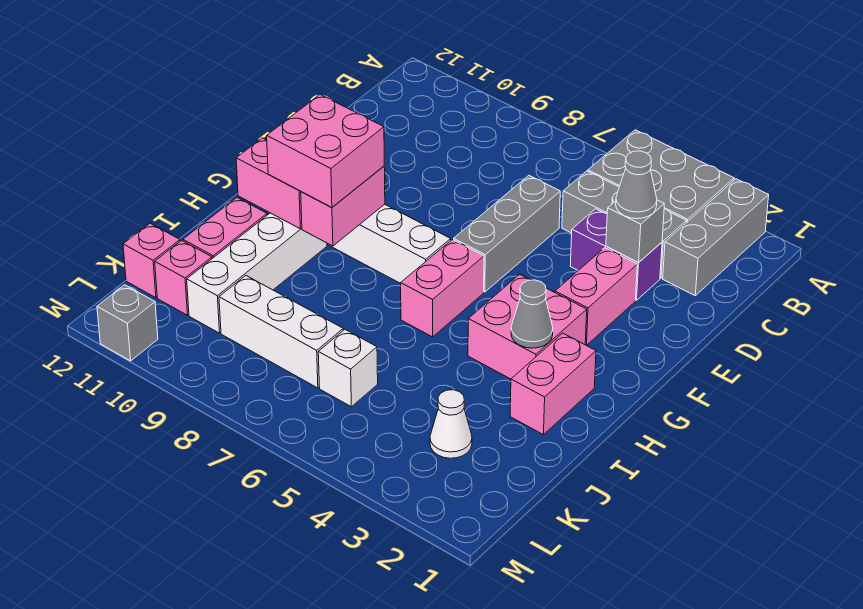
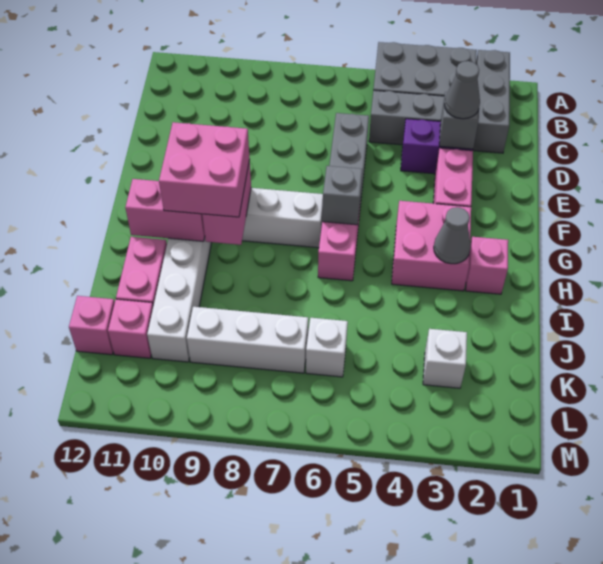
pink brick H2:I2 level 1 -> pink brick H2 level 1
white cone K3 level 1 -> white brick K3 level 1
grey brick M11 level 1 -> grey brick G6 level 2

